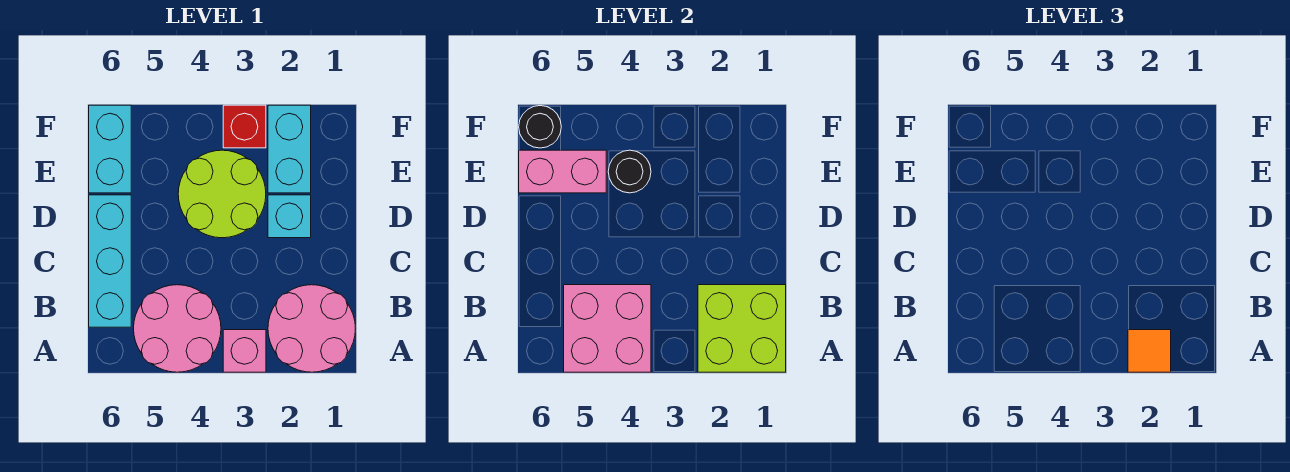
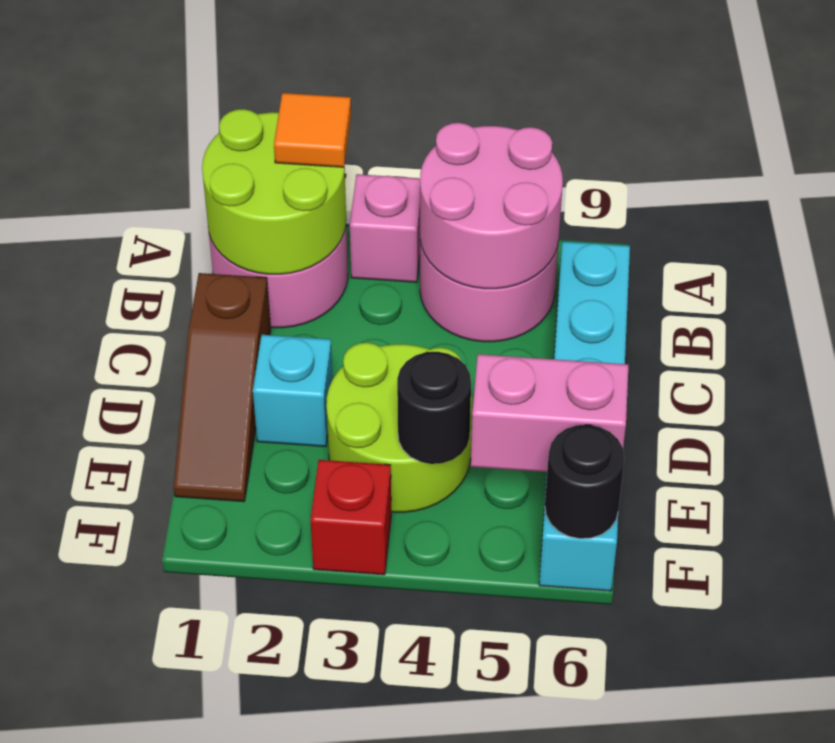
lime brick A1:B2 level 2 -> lime round brick A1:B2 level 2
pink brick A4:B5 level 2 -> pink round brick A4:B5 level 2
none -> brown slope C1:E1 level 1 top C
cyan brick E2:F2 level 1 -> none

